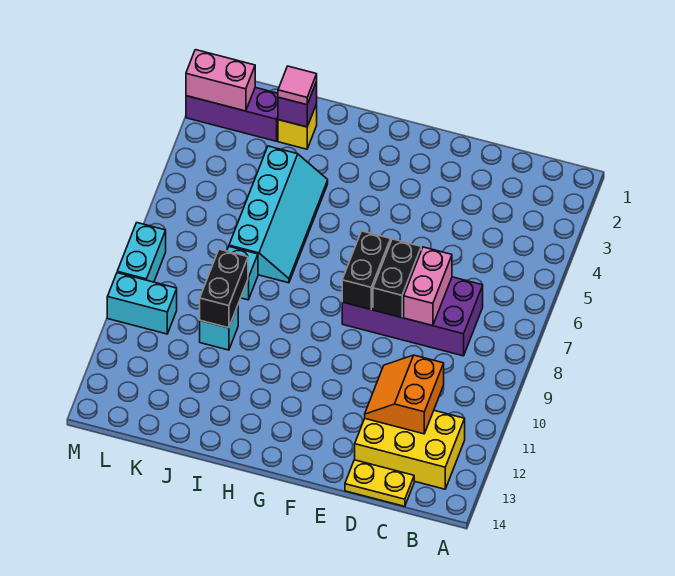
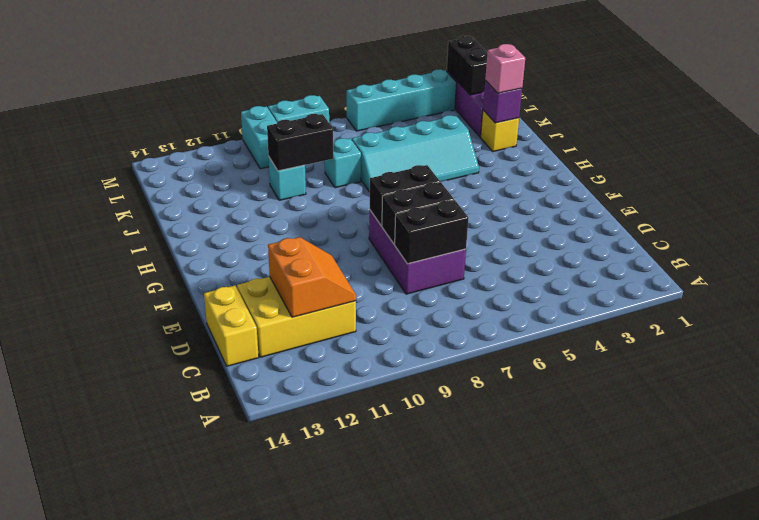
yellow brick B12:D13 level 1 -> yellow brick C11:D13 level 1
purple brick C7:F8 level 1 -> purple brick D7:F8 level 1
orange slope C11:D12 level 2 top C -> orange slope C11:D12 level 2 top 12
yellow plate C14:D14 level 1 -> yellow brick C14:D14 level 1
pink brick D7:D8 level 2 -> black brick D7:D8 level 2
pink tile J2 level 3 -> pink brick J2 level 3
pink brick L2:M2 level 2 -> black brick L2:M2 level 2
none -> cyan brick M3:M6 level 1

